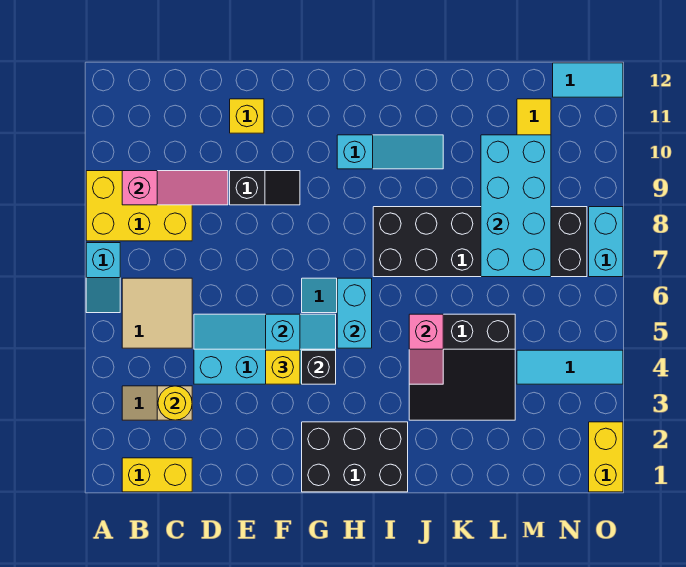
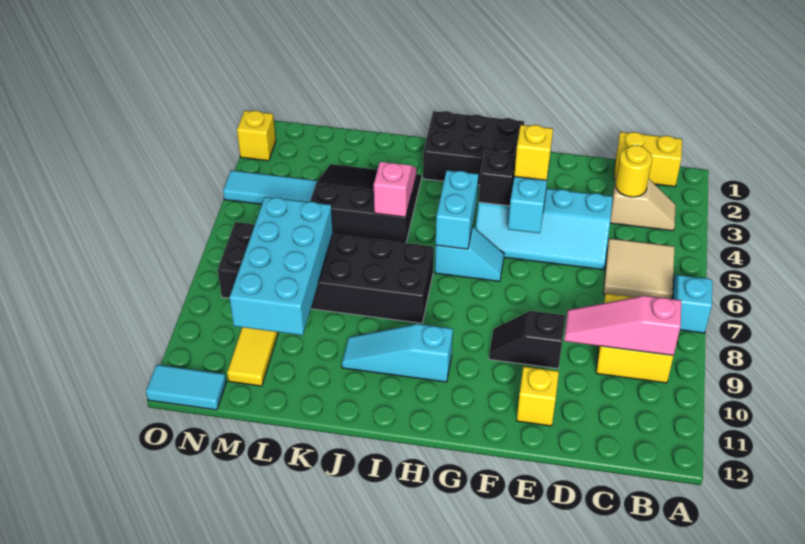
yellow brick A8:C9 level 1 -> yellow brick B8:C9 level 1
yellow brick O1:O2 level 1 -> yellow brick O2 level 1
cyan brick O7:O8 level 1 -> none

